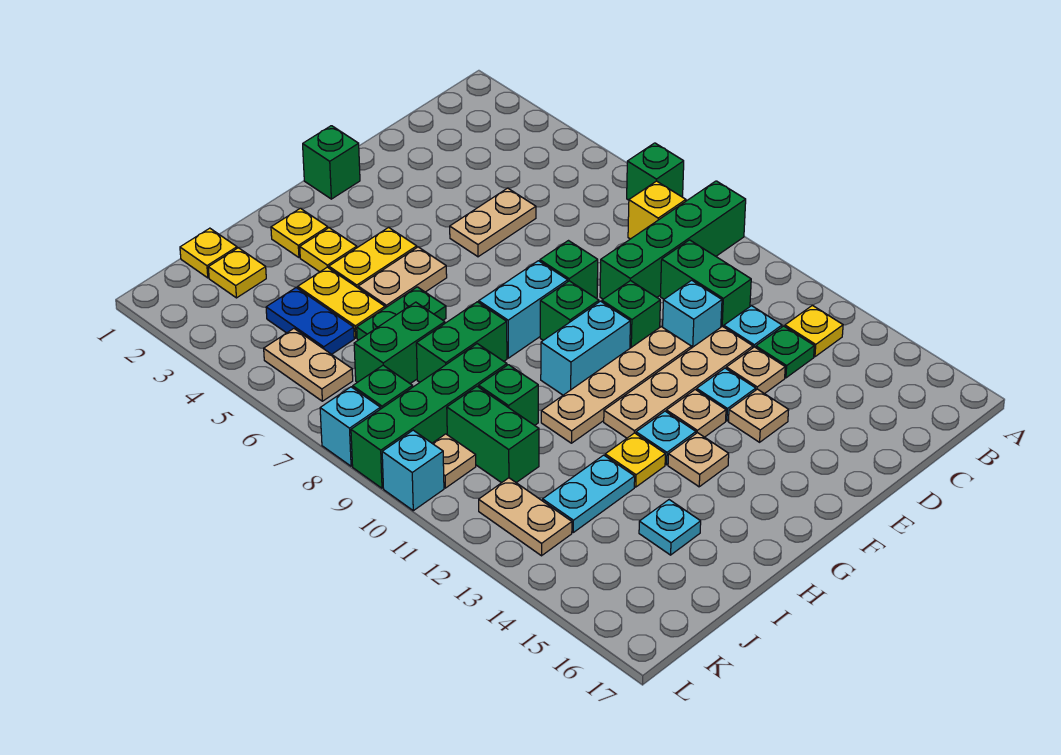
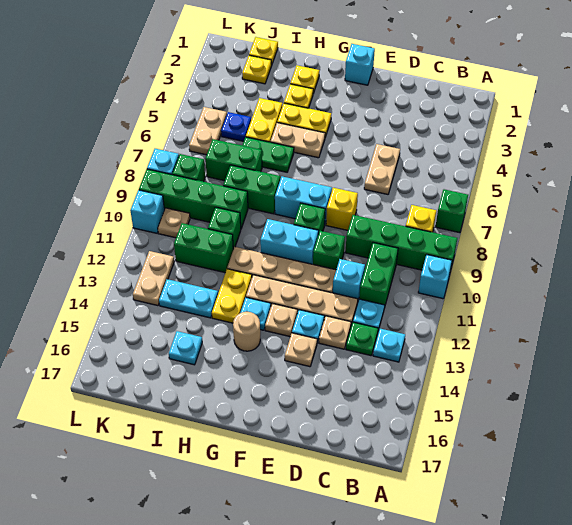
none -> cyan brick A10 level 1
yellow plate B13 level 1 -> cyan plate B13 level 1
tan plate D5:E5 level 1 -> tan plate D5:D6 level 1
green brick E8 level 1 -> yellow brick E8 level 1
green brick F1 level 1 -> cyan brick F1 level 1
tan plate G14 level 1 -> tan round brick G14 level 1
yellow plate H13 level 1 -> yellow plate H12:H13 level 1
blue plate J4:J5 level 1 -> blue plate J5 level 1
green brick J10:J11 level 1 -> green brick I11:J11 level 1

